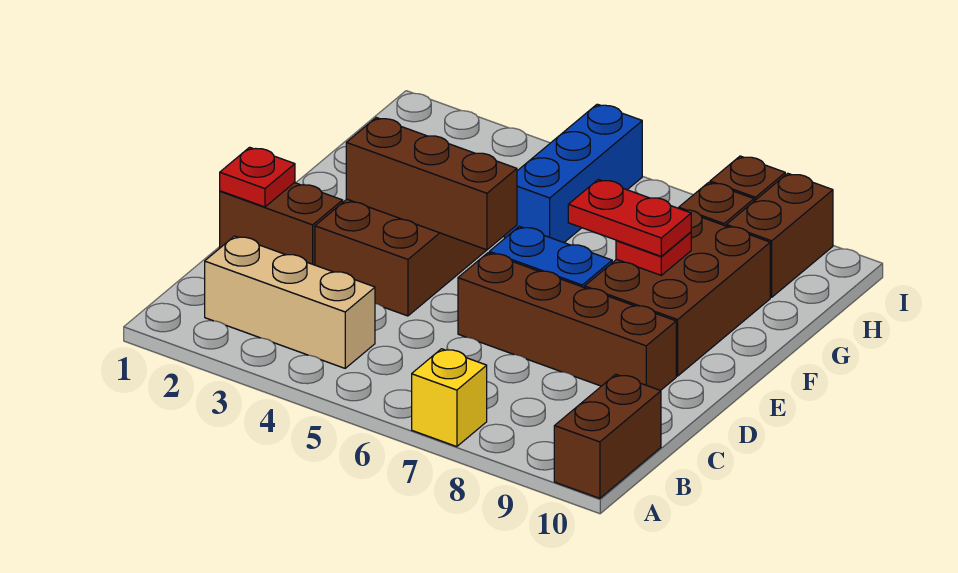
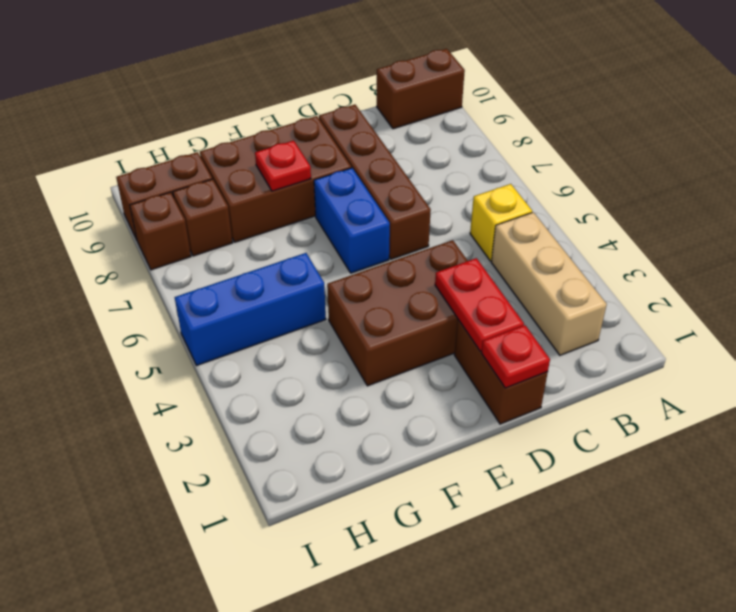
yellow brick A7 level 1 -> yellow brick B5 level 1
brown brick E3:E5 level 2 -> none
red plate F7:F8 level 3 -> red plate D2:D3 level 2

